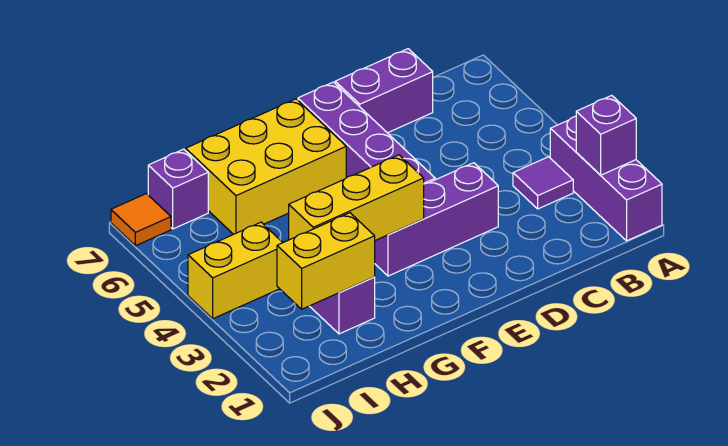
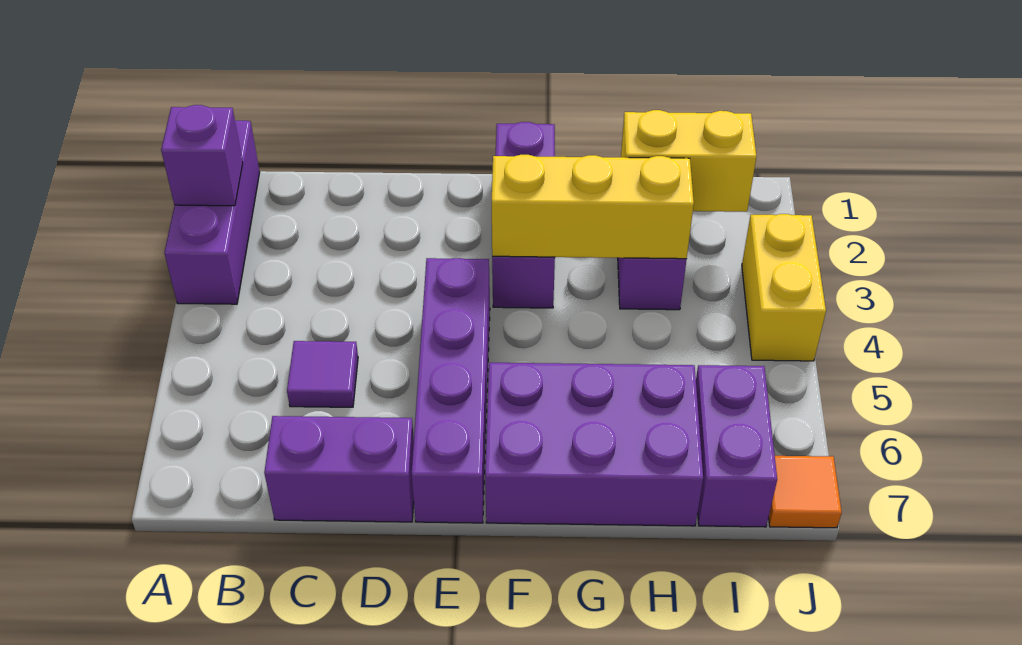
purple tile B3 level 1 -> purple tile C5 level 1
purple brick D3:F3 level 1 -> purple brick F1:F3 level 1
yellow brick F6:H7 level 1 -> purple brick F6:H7 level 1
yellow brick I4:J4 level 1 -> yellow brick J3:J4 level 1
purple brick I7 level 1 -> purple brick I6:I7 level 1

